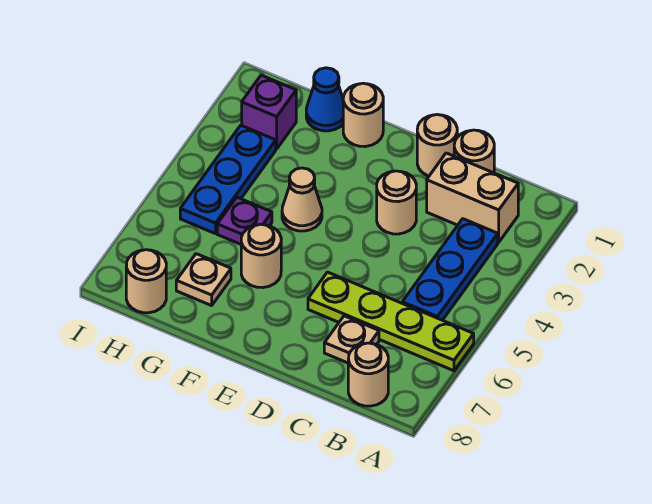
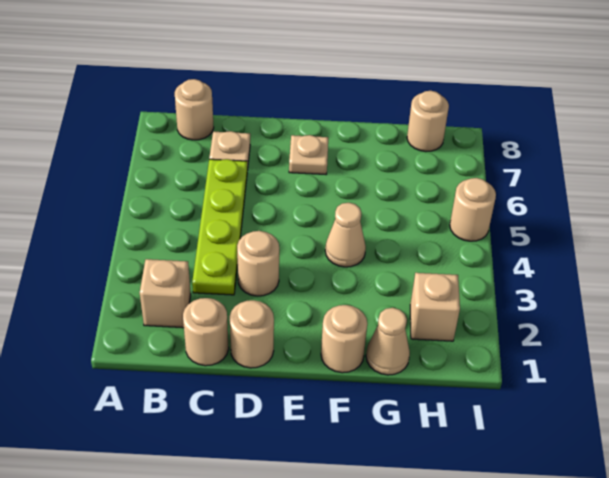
lime plate A6:D6 level 1 -> lime plate C3:C6 level 1
tan brick B2:C2 level 1 -> tan brick B2 level 1
blue plate B3:B5 level 1 -> none
tan round brick F6 level 1 -> tan round brick I5 level 1
blue cone G1 level 1 -> tan cone G1 level 1
purple plate G5 level 1 -> none
tan plate G7 level 1 -> tan plate E7 level 1
purple brick H2 level 1 -> tan brick H2 level 1
blue plate H3:H5 level 1 -> none

